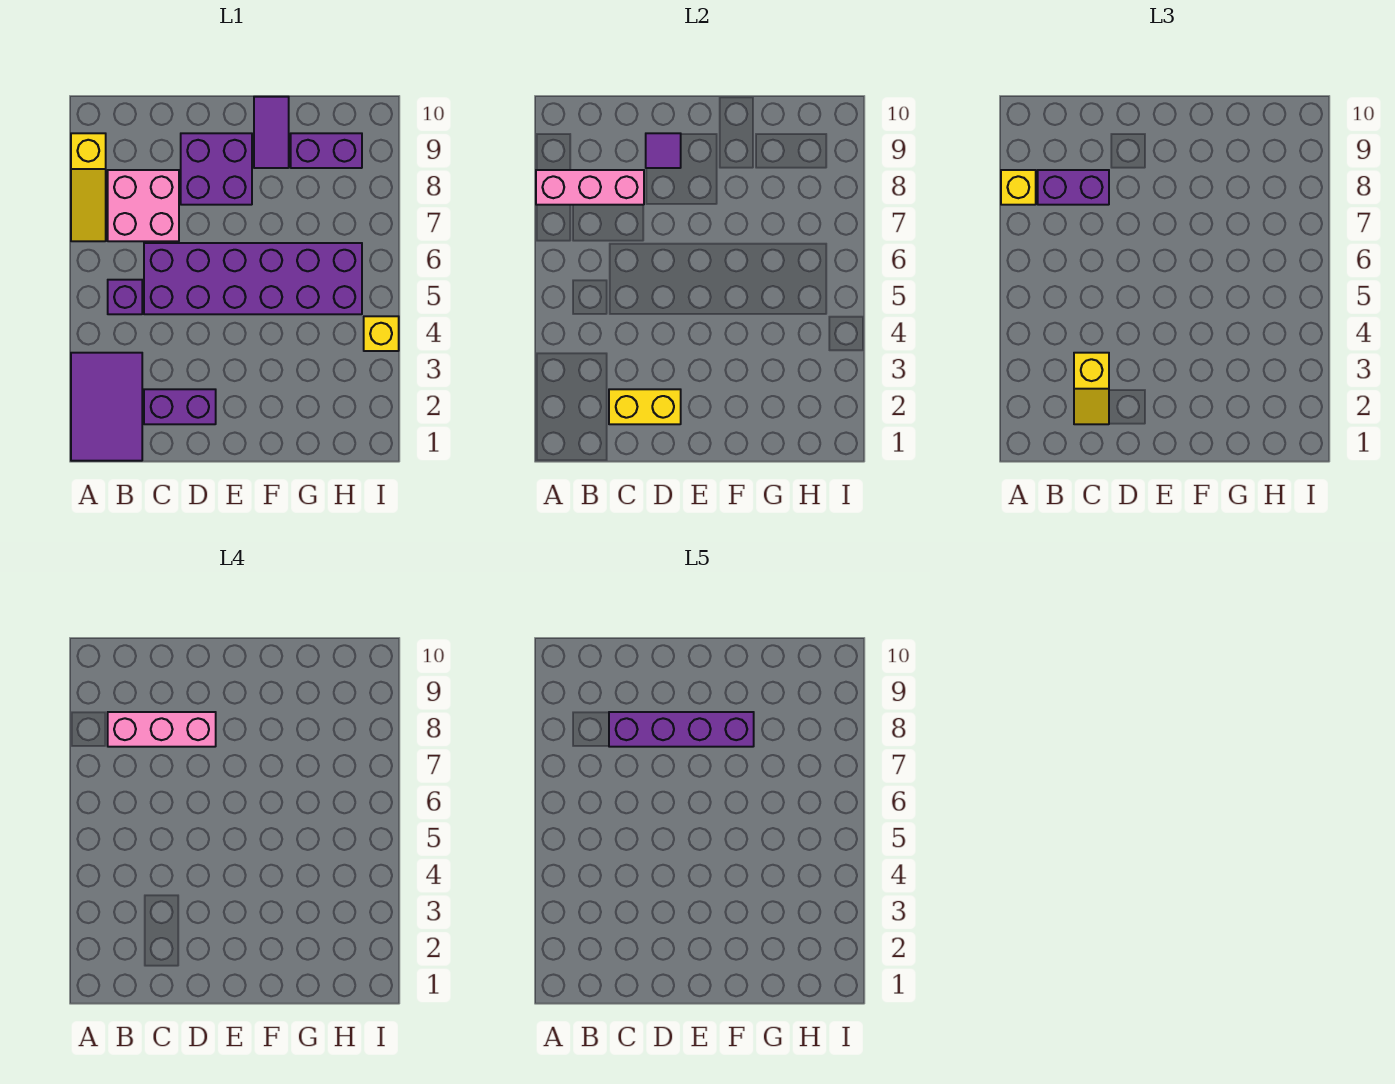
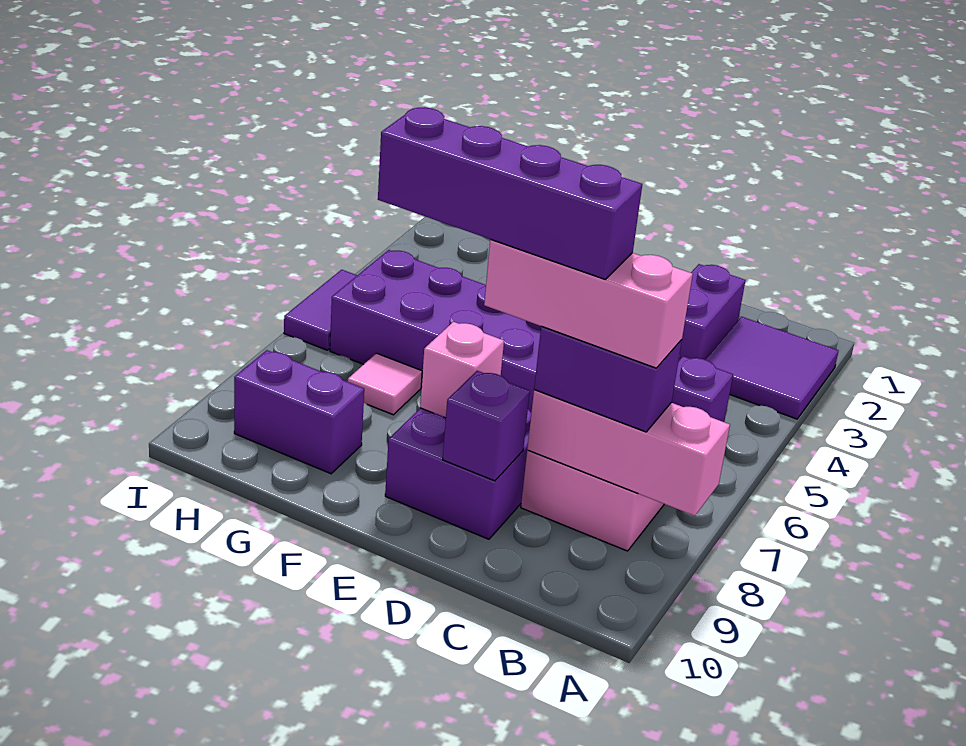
purple tile A1:B3 level 1 -> purple tile A2:B3 level 1
yellow slope A7:A9 level 1 top 9 -> none
yellow brick A8 level 3 -> none
purple brick C2:D2 level 1 -> purple brick C2:C3 level 1
yellow brick C2:D2 level 2 -> none
yellow slope C2:C3 level 3 top 3 -> none
purple tile D9 level 2 -> purple brick D9 level 2
none -> pink brick E8 level 2
purple tile F9:F10 level 1 -> purple tile I5:I6 level 1
none -> pink tile G7 level 1
yellow brick I4 level 1 -> none

